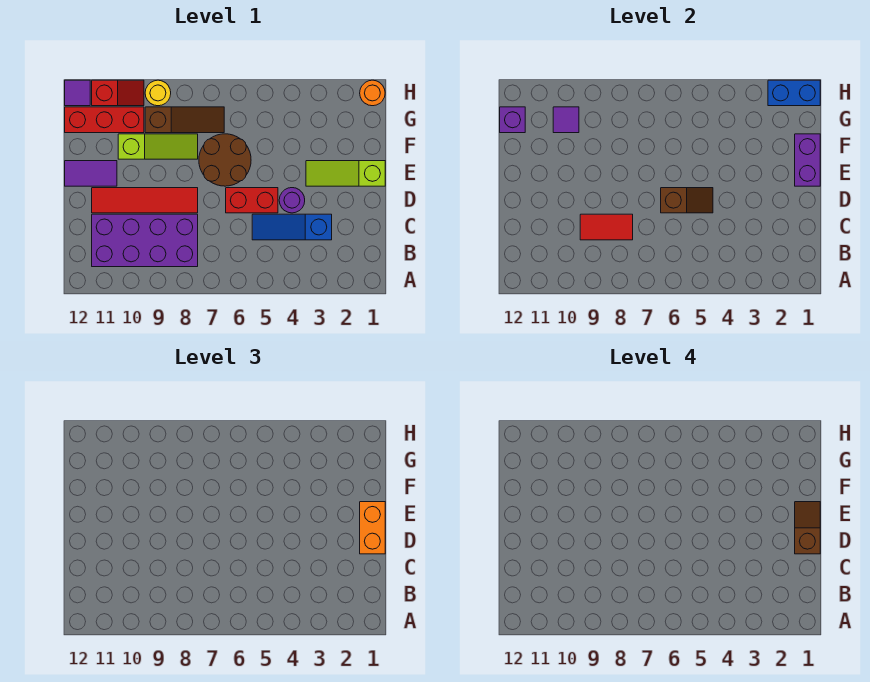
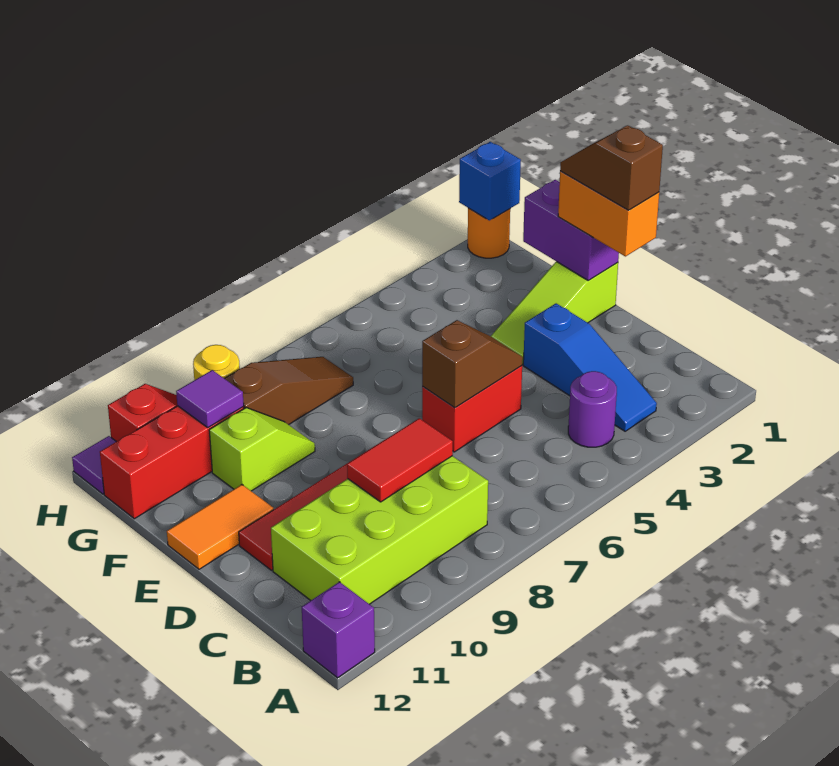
purple brick B8:C11 level 1 -> lime brick B8:C11 level 1
blue slope C3:C5 level 1 top 3 -> blue slope B3:D3 level 1 top D
purple round brick D4 level 1 -> purple round brick B4 level 1
brown round brick E6:F7 level 1 -> none
purple tile E11:E12 level 1 -> orange tile E11:E12 level 1
lime slope F8:F10 level 1 top 10 -> lime slope F9:F10 level 1 top 10
purple brick G12 level 2 -> purple brick A12 level 1
blue brick H1:H2 level 2 -> blue brick H1 level 2

